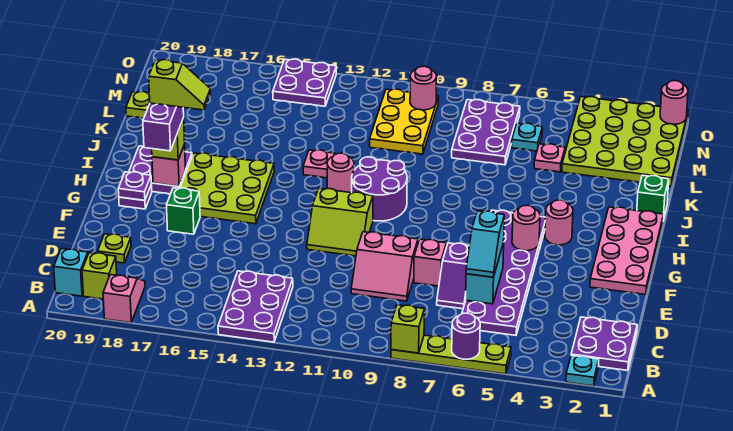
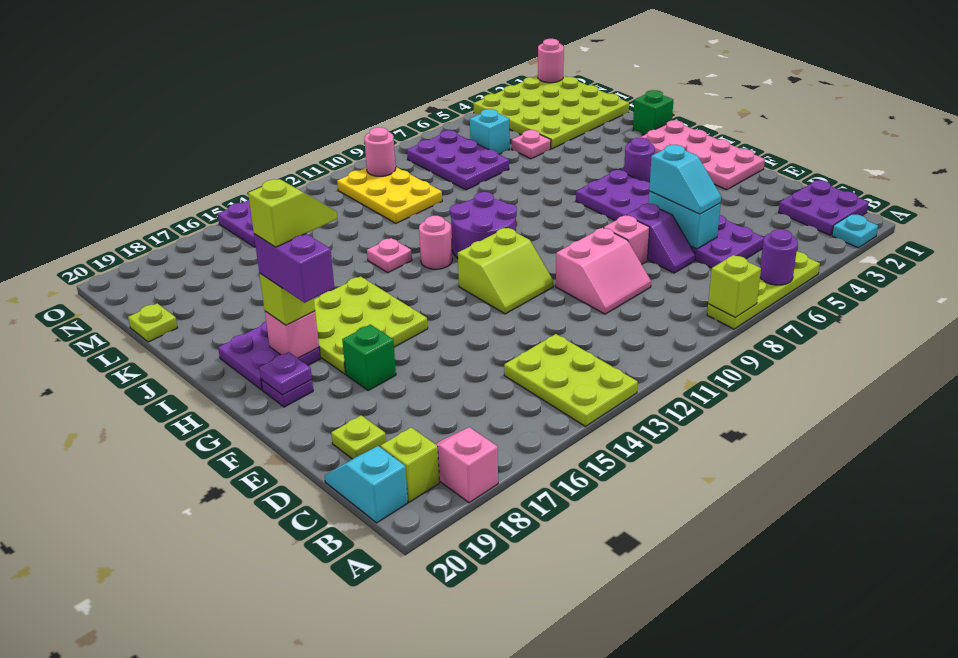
purple plate A13:C14 level 1 -> lime plate A13:C14 level 1
pink round brick G5 level 2 -> none
pink round brick H4 level 1 -> purple round brick H4 level 1
cyan plate M6 level 1 -> cyan brick M6 level 1

